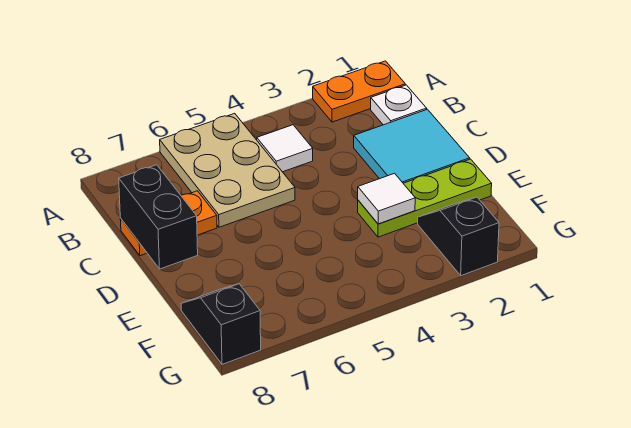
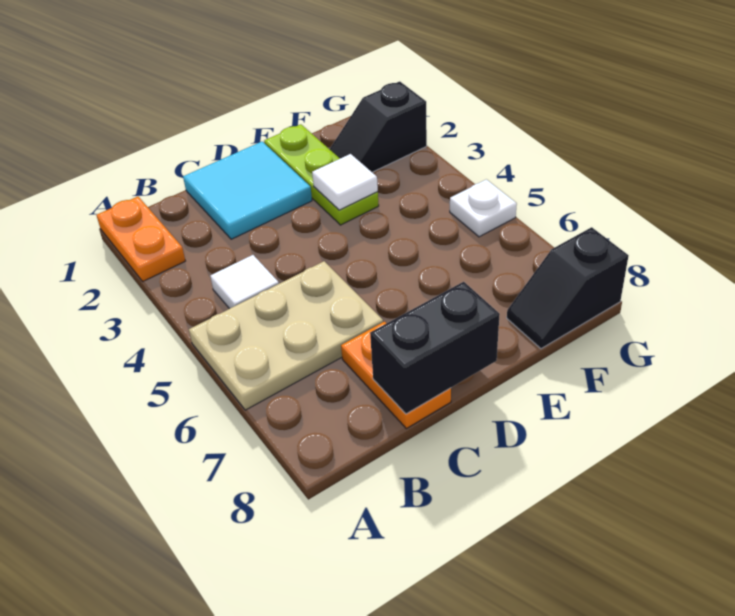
white plate B1 level 1 -> white plate G5 level 1

